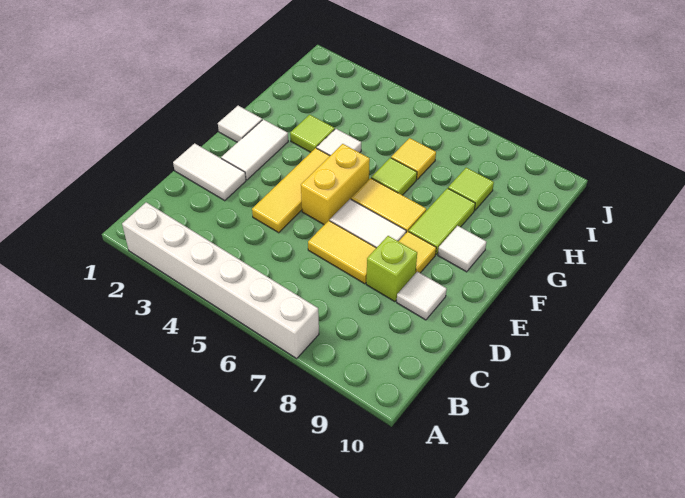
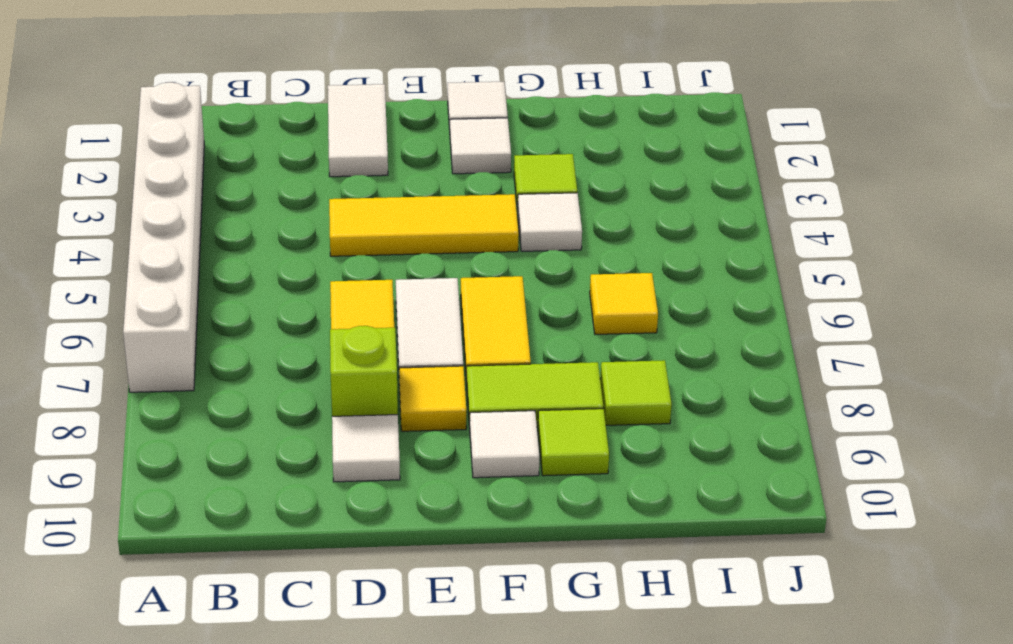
white tile E2:F2 level 1 -> white tile F2 level 1
yellow brick E5:F5 level 1 -> none
lime tile G6 level 1 -> lime tile G9 level 1

